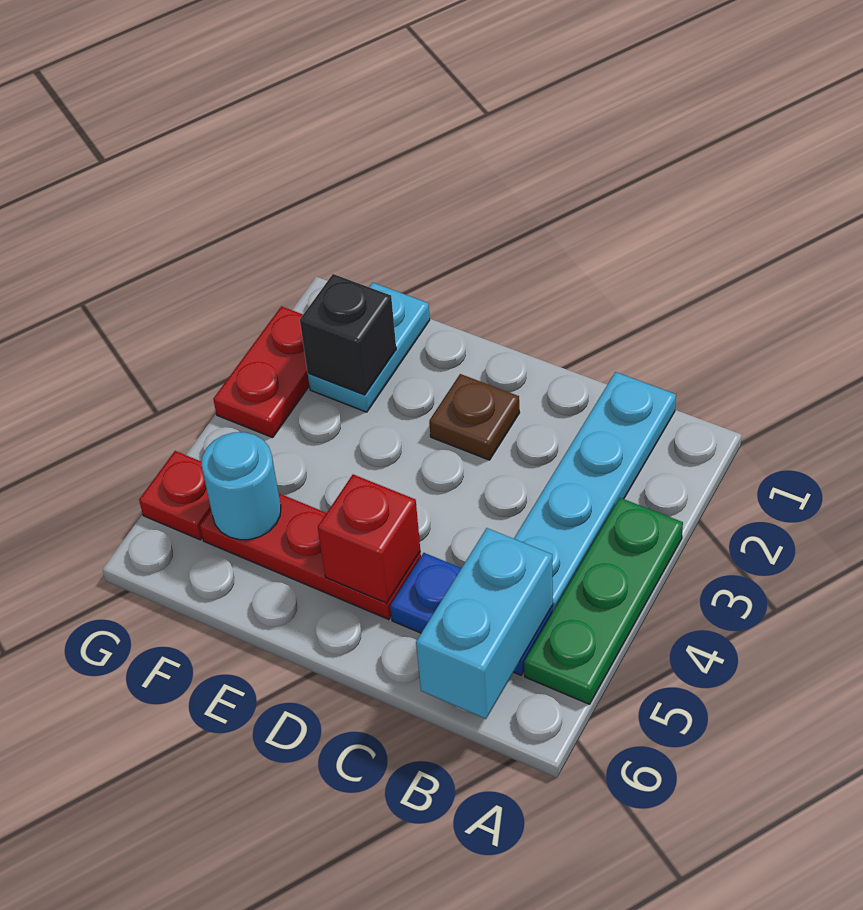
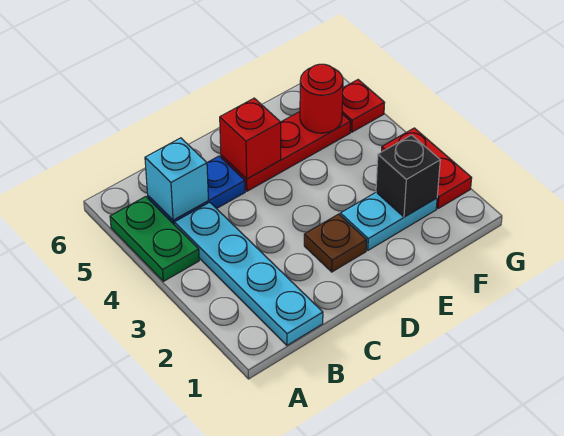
green plate A3:A5 level 1 -> green plate A4:A5 level 1
cyan brick B5:B6 level 2 -> cyan brick B5 level 2
cyan plate F1:F2 level 1 -> cyan plate E2:F2 level 1
cyan round brick F5 level 2 -> red round brick F5 level 2

